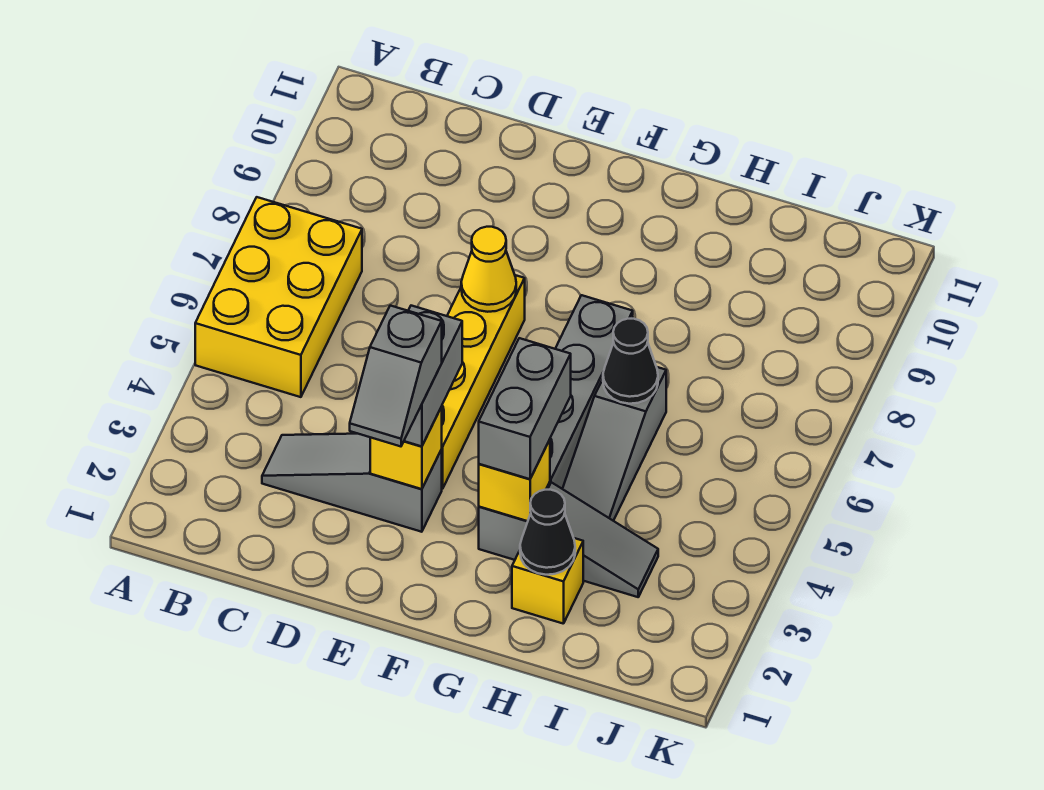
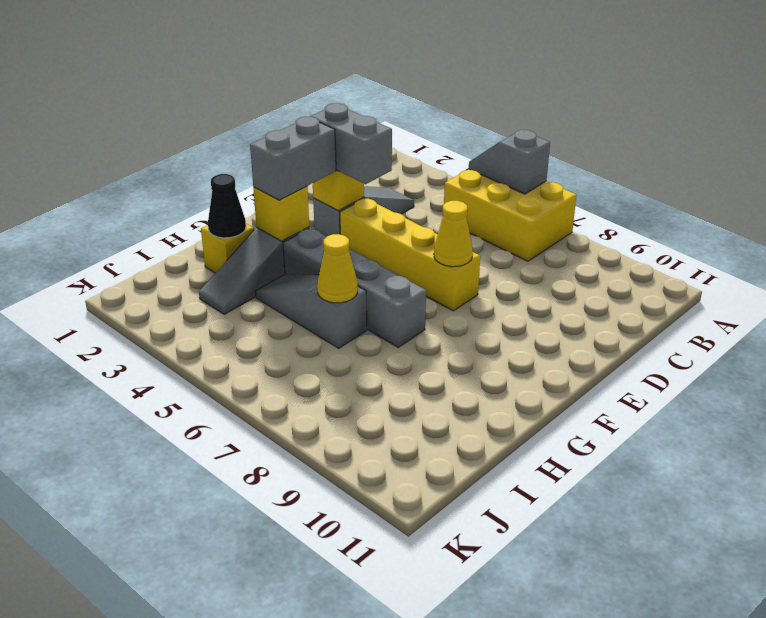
grey slope E2:E3 level 4 top 3 -> grey slope A5:A6 level 2 top 6
grey brick G3:G4 level 3 -> grey brick F3:G3 level 3
black cone H6 level 2 -> yellow cone H6 level 2

